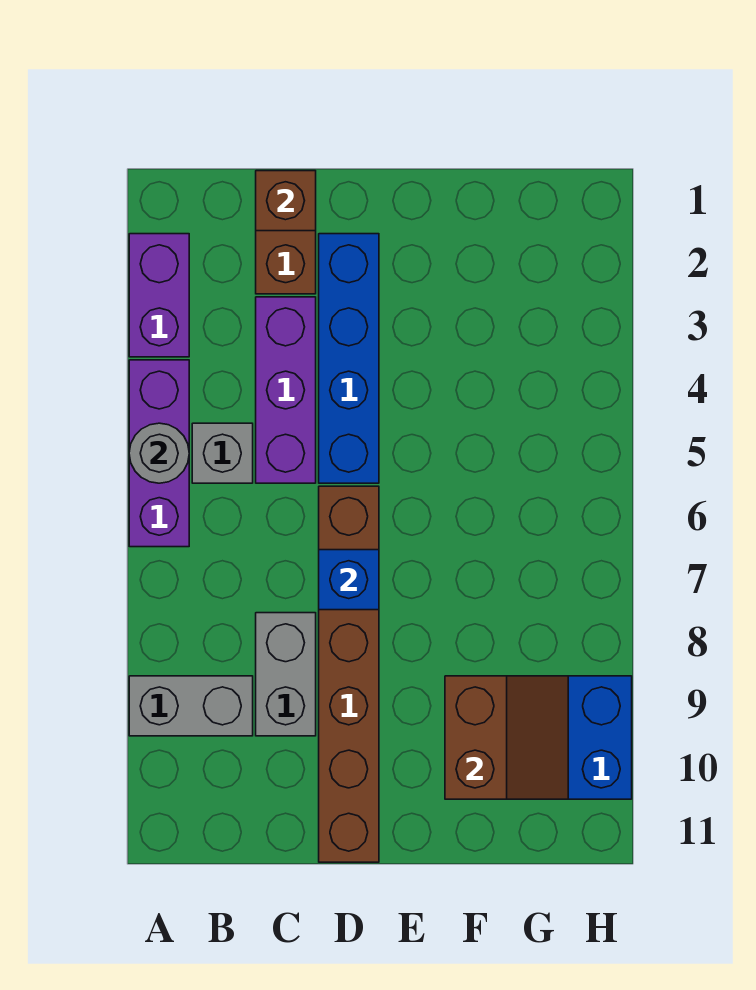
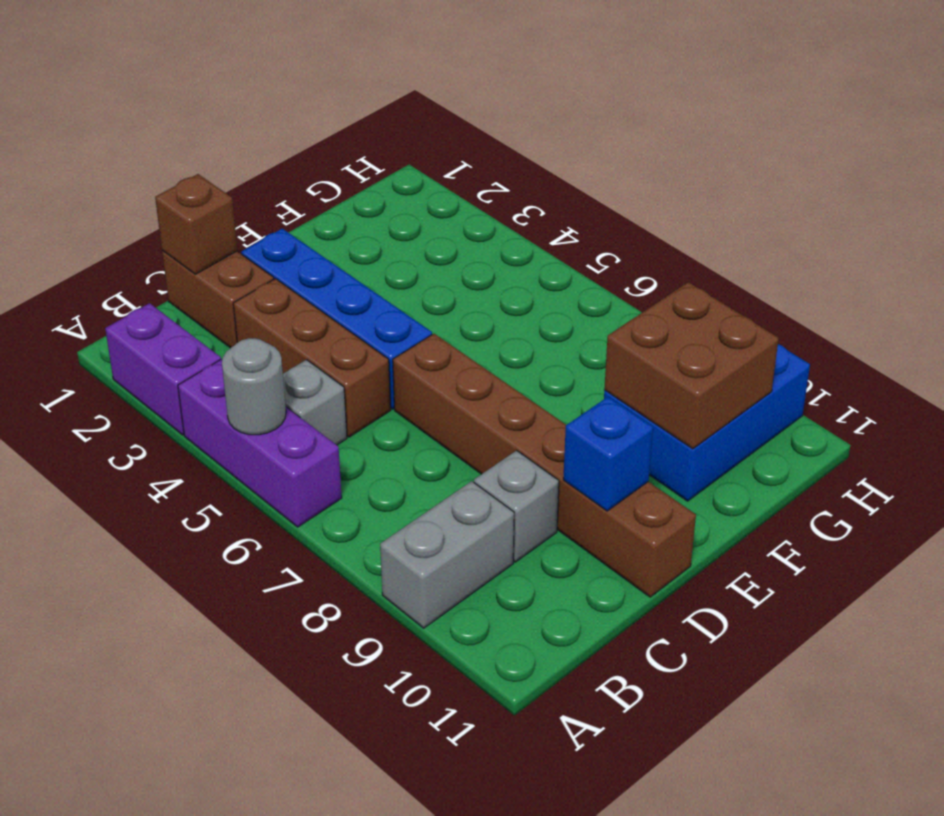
purple brick C3:C5 level 1 -> brown brick C3:C5 level 1
grey brick C8:C9 level 1 -> grey brick C9 level 1
blue brick D7 level 2 -> blue brick D10 level 2
brown slope F9:G10 level 2 top F -> brown brick F9:G10 level 2

